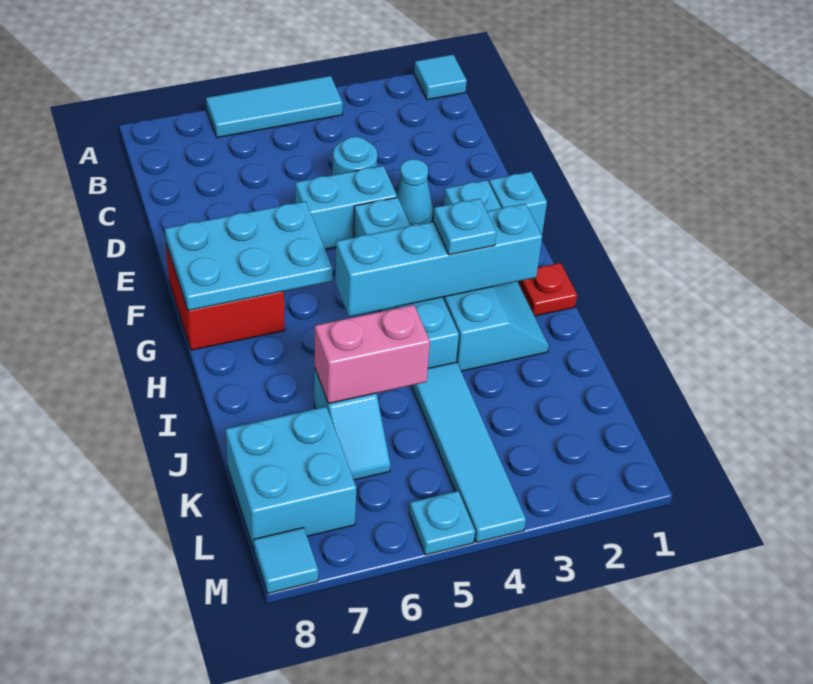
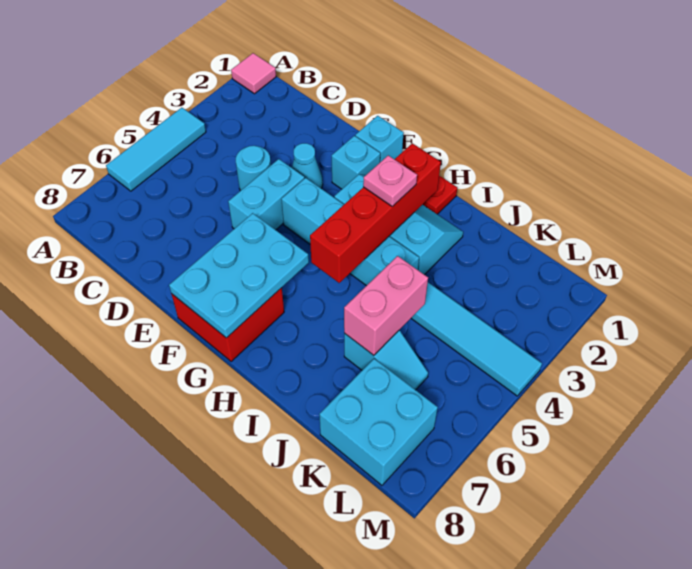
cyan tile A1 level 1 -> pink tile A1 level 1
cyan brick H2:H5 level 2 -> red brick H2:H5 level 2
cyan plate H3 level 3 -> pink plate H3 level 3
cyan plate M5 level 1 -> none
cyan tile M8 level 1 -> none

